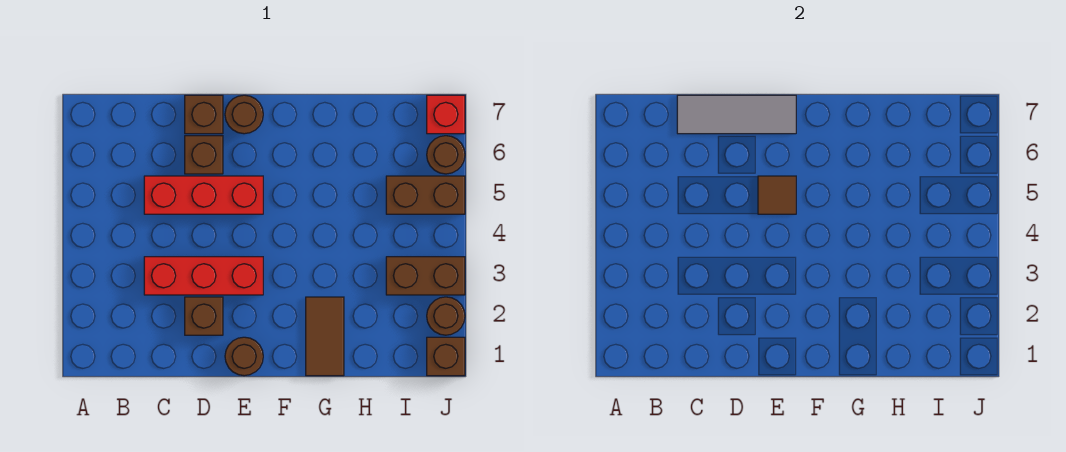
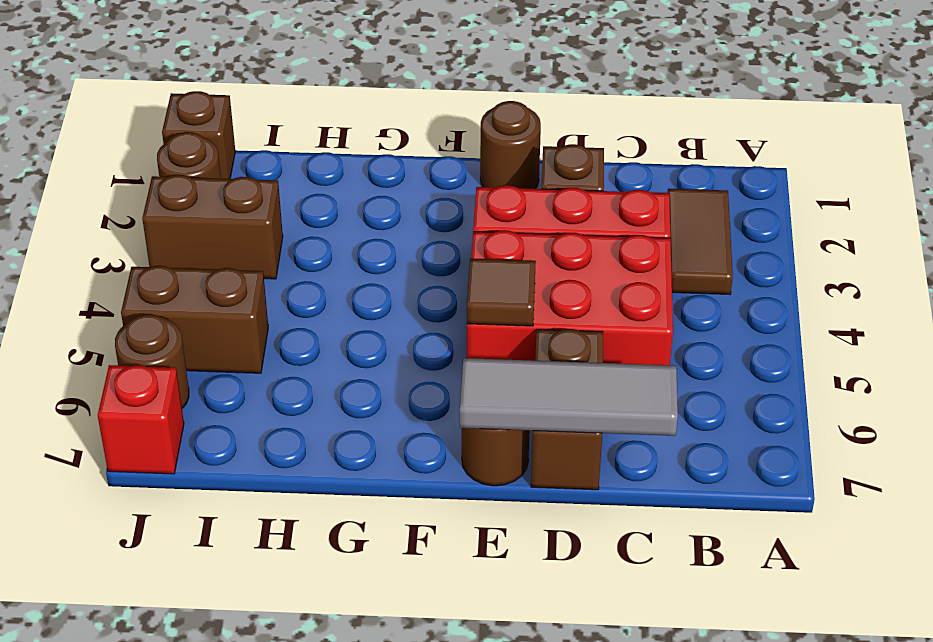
red brick C5:E5 level 1 -> red brick C4:E5 level 1
brown tile G1:G2 level 1 -> brown tile B2:B3 level 1

